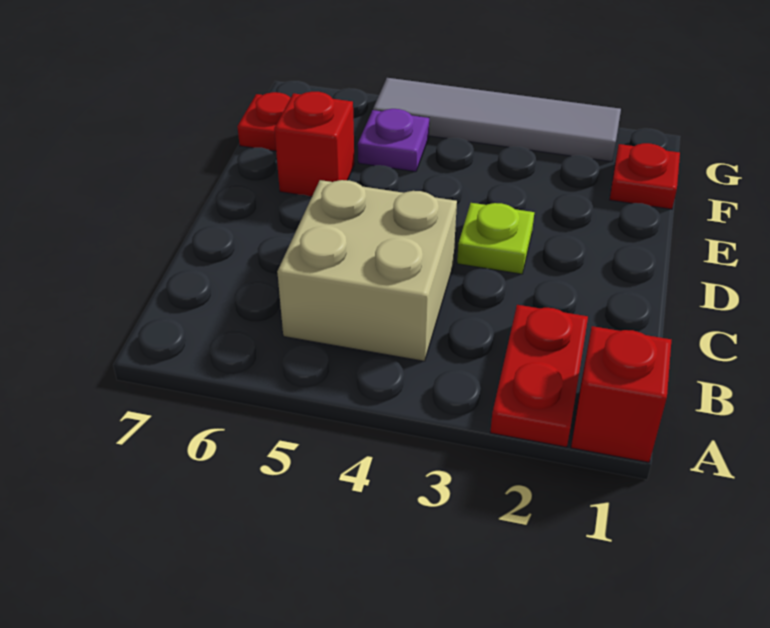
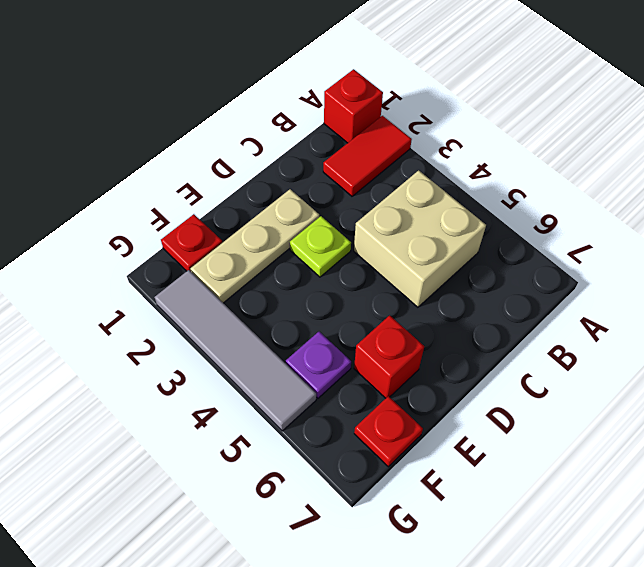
red plate A2:B2 level 1 -> red tile A2:B2 level 1
none -> tan plate D2:F2 level 1

